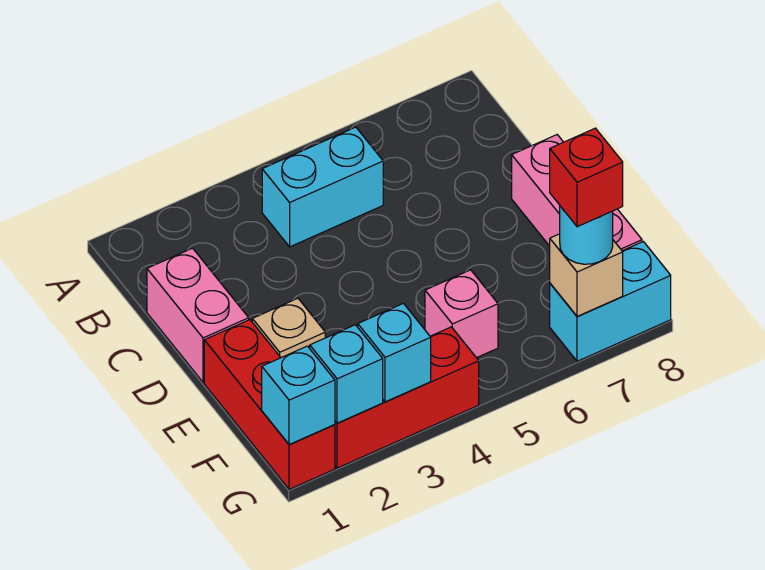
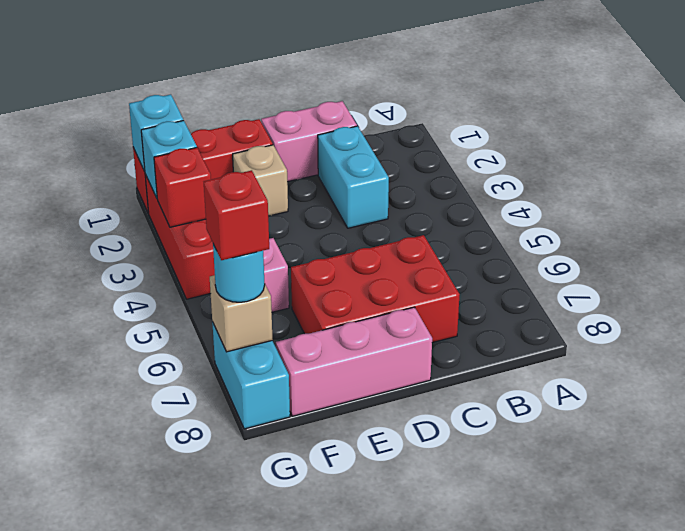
cyan brick B4:B5 level 1 -> cyan brick C2:C3 level 1
none -> red brick C6:E7 level 1
cyan brick G3 level 2 -> red brick G3 level 2

